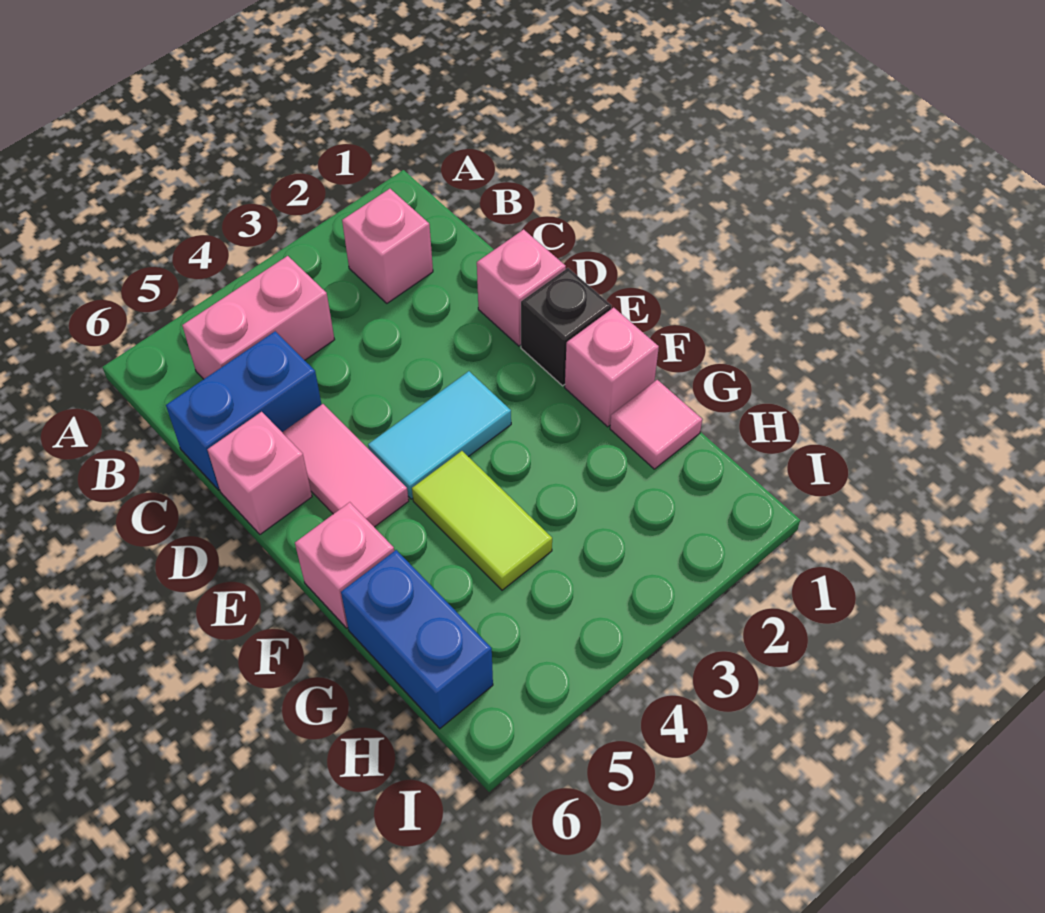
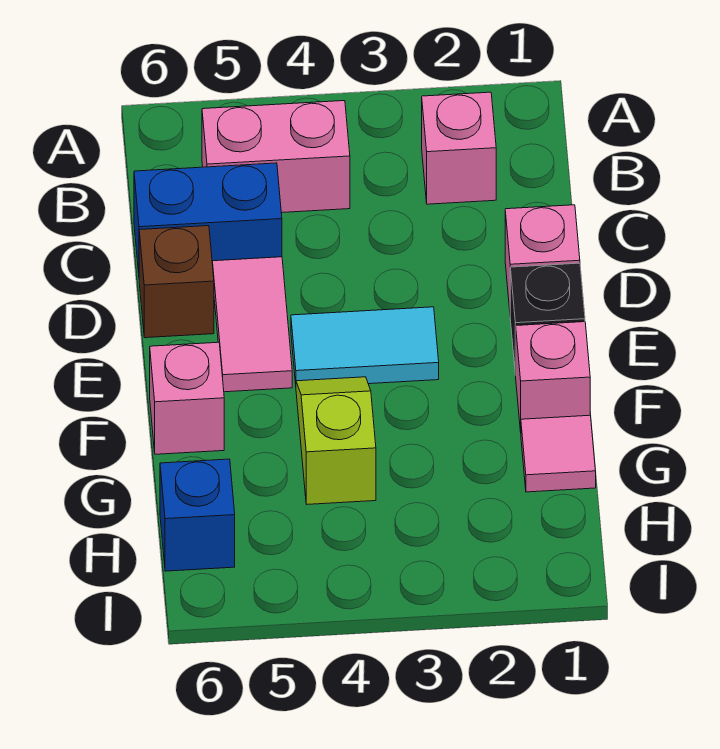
pink brick D6 level 1 -> brown brick D6 level 1
lime tile F4:G4 level 1 -> lime slope F4:G4 level 1 top G
blue brick G6:H6 level 1 -> blue brick H6 level 1

